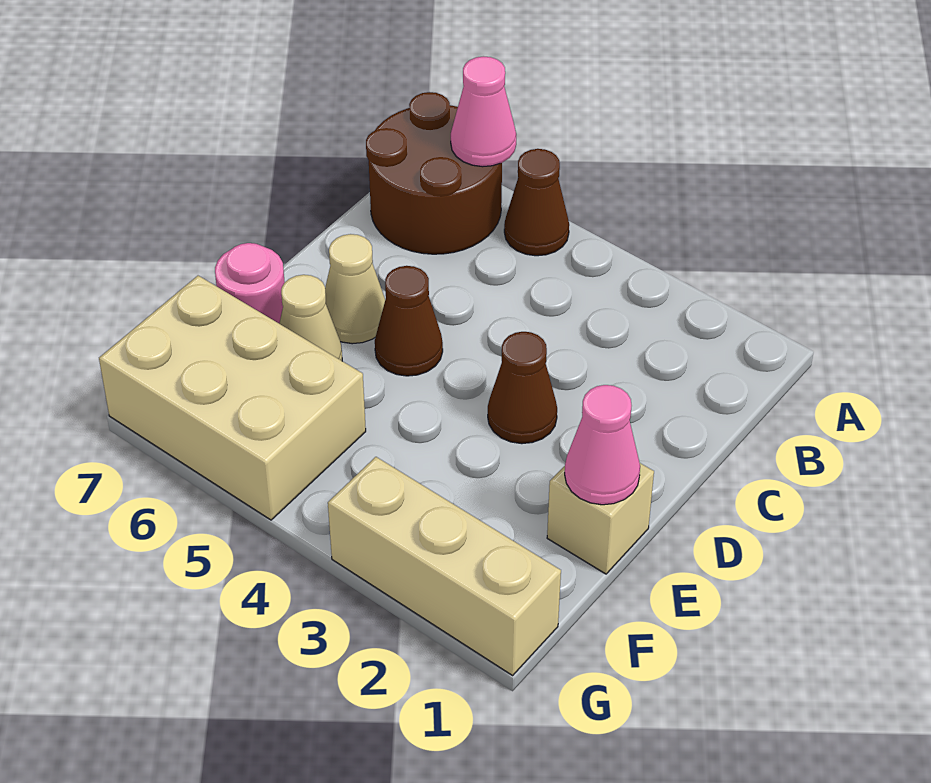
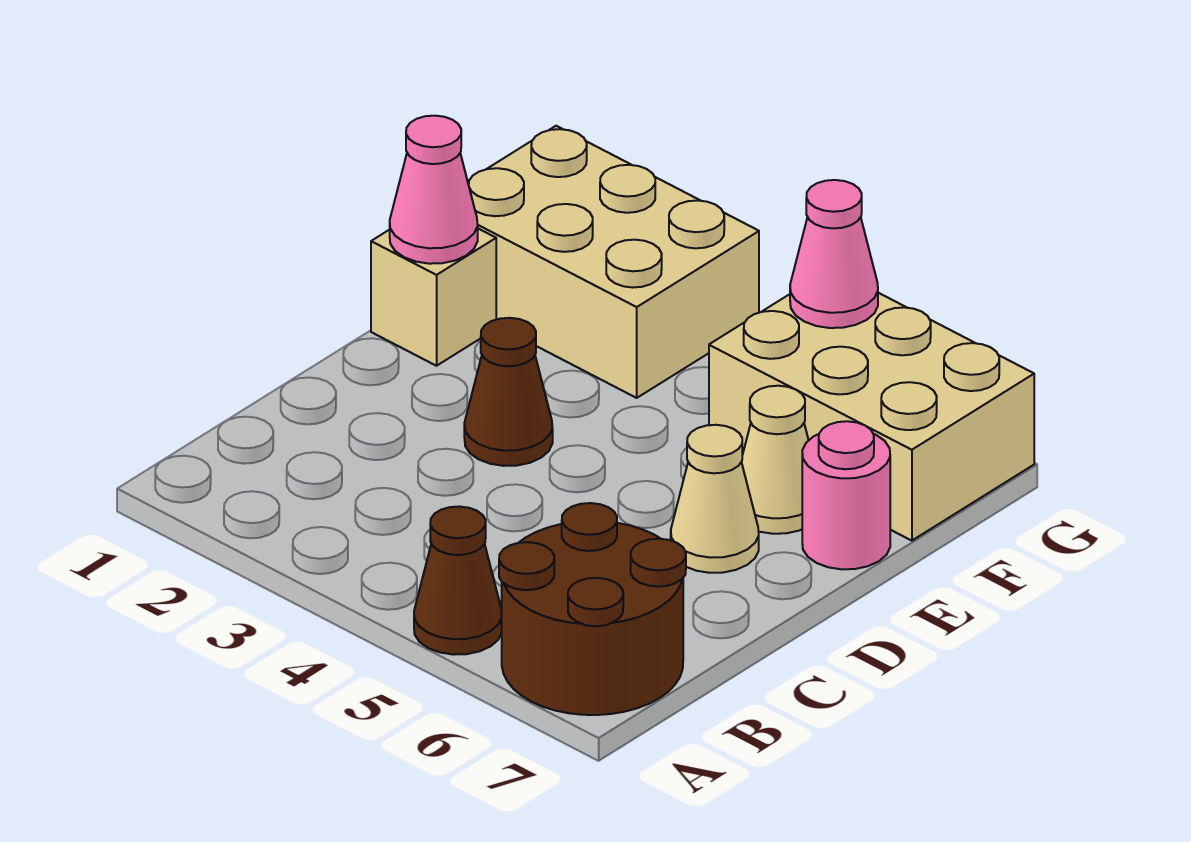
pink cone A6 level 2 -> pink cone G5 level 2
brown cone D5 level 1 -> none
tan brick G1:G3 level 1 -> tan brick F1:G3 level 1

